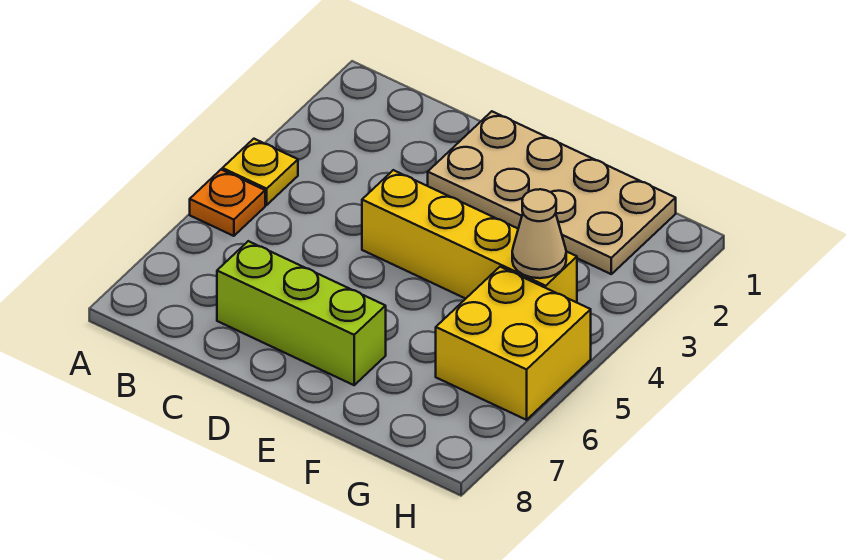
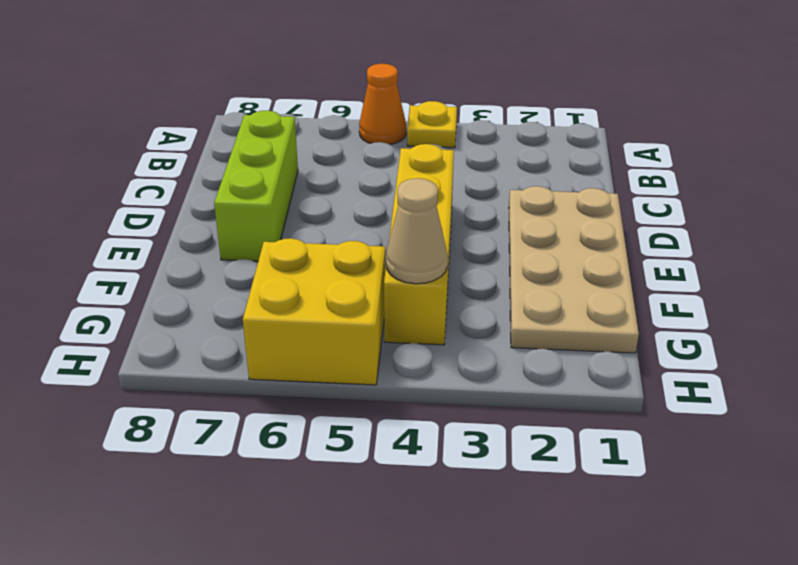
orange plate A5 level 1 -> orange cone A5 level 1

